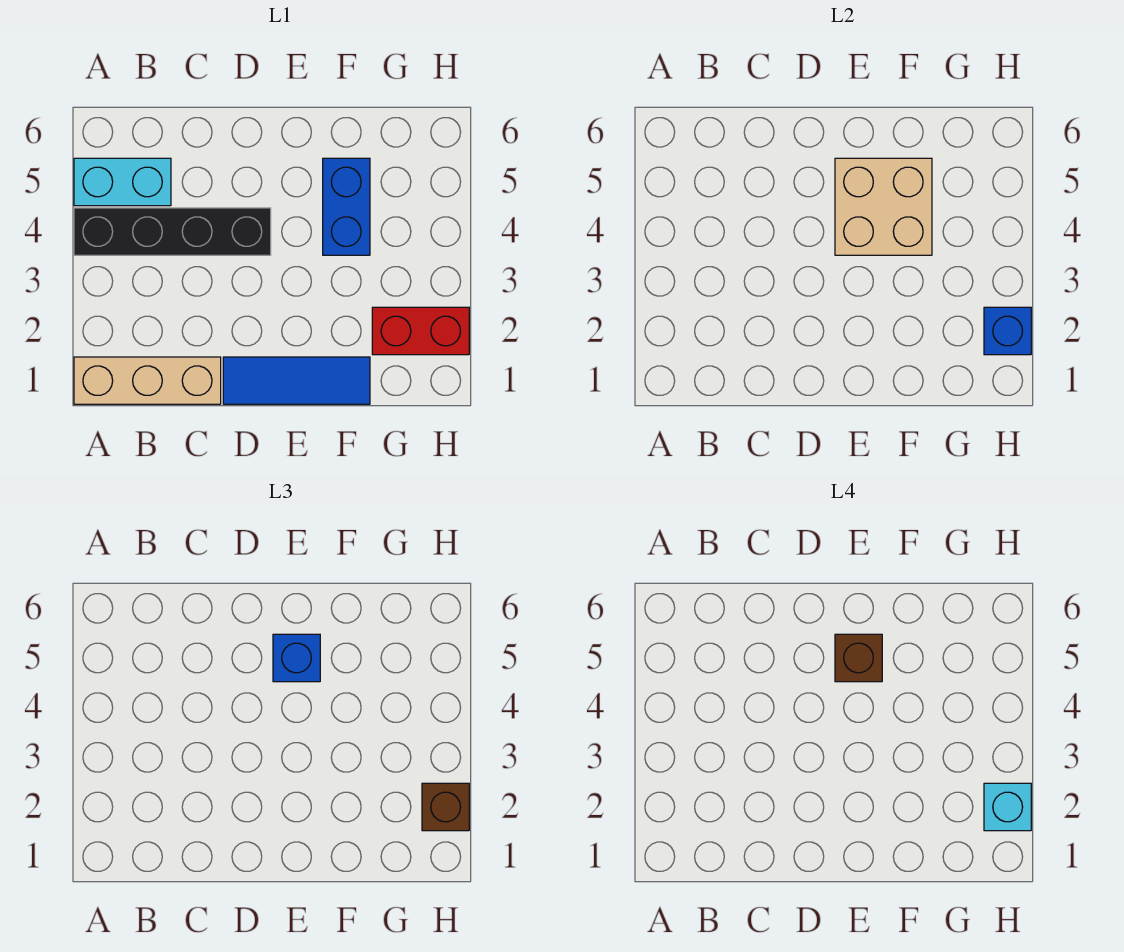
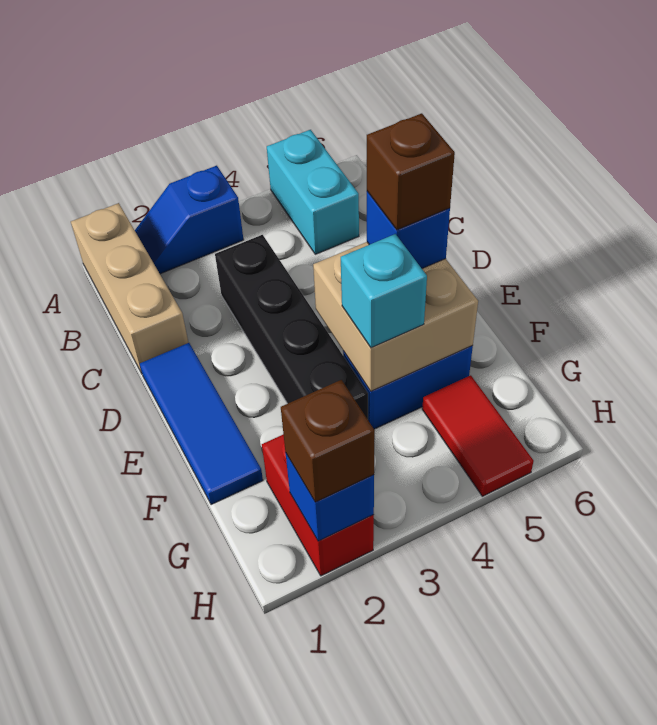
none -> blue slope A2:A3 level 1 top 3
black brick A4:D4 level 1 -> black brick C3:F3 level 1
none -> red tile G5:H5 level 1
cyan brick H2 level 4 -> cyan brick F4 level 3

